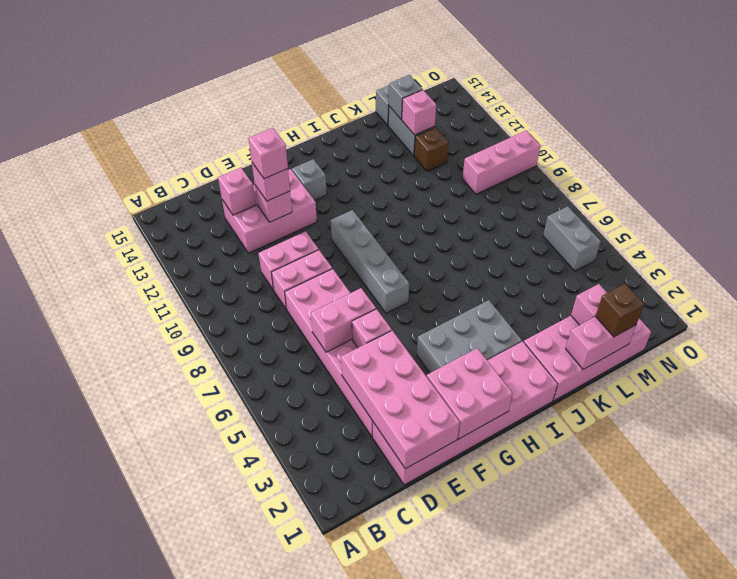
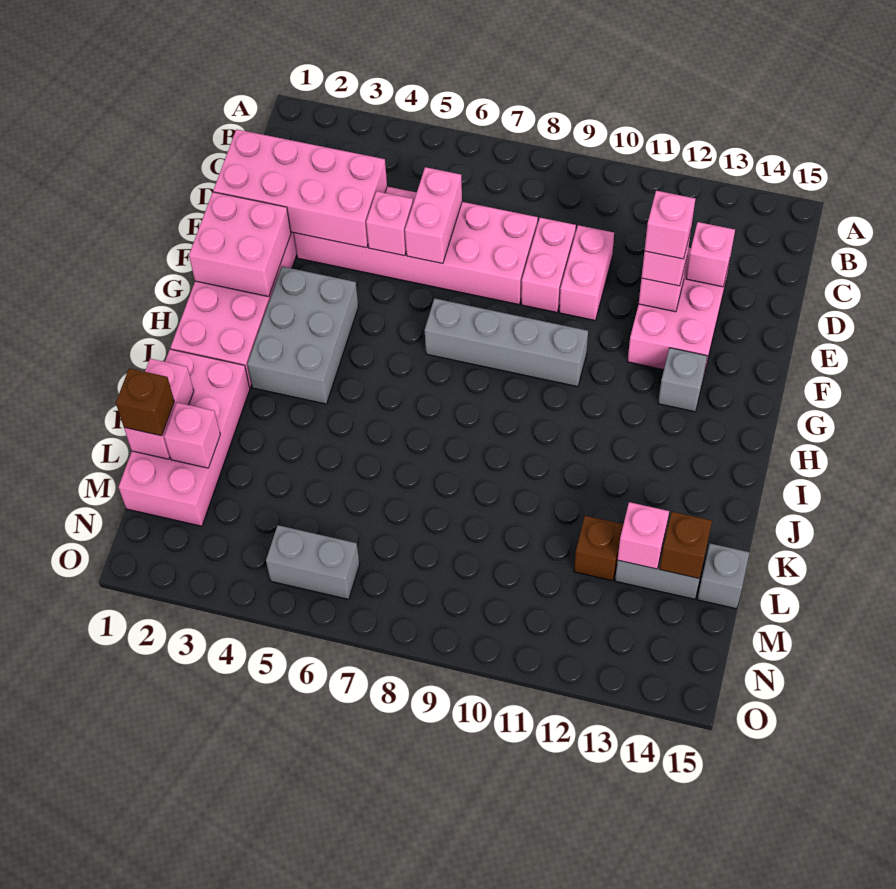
grey brick L14 level 2 -> brown brick L14 level 2
pink brick M10:O10 level 1 -> none

